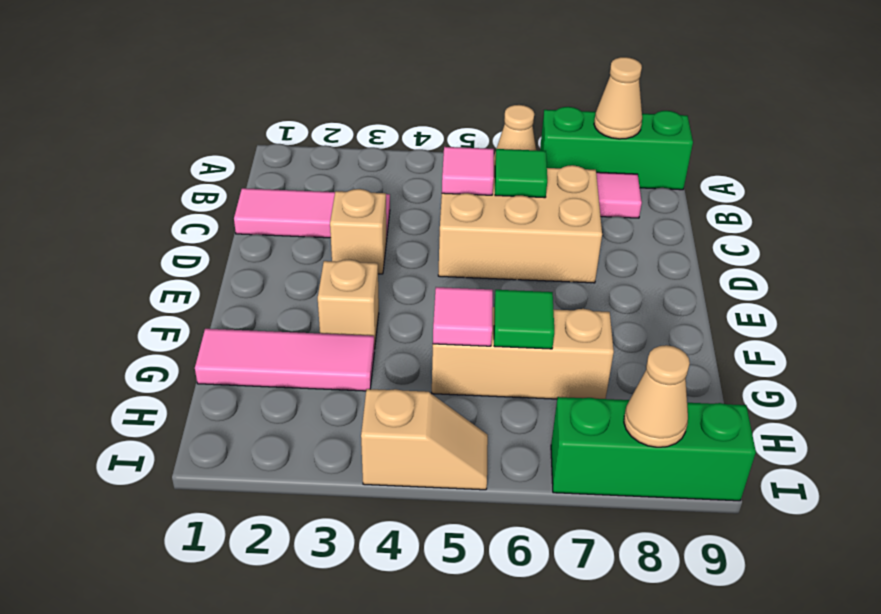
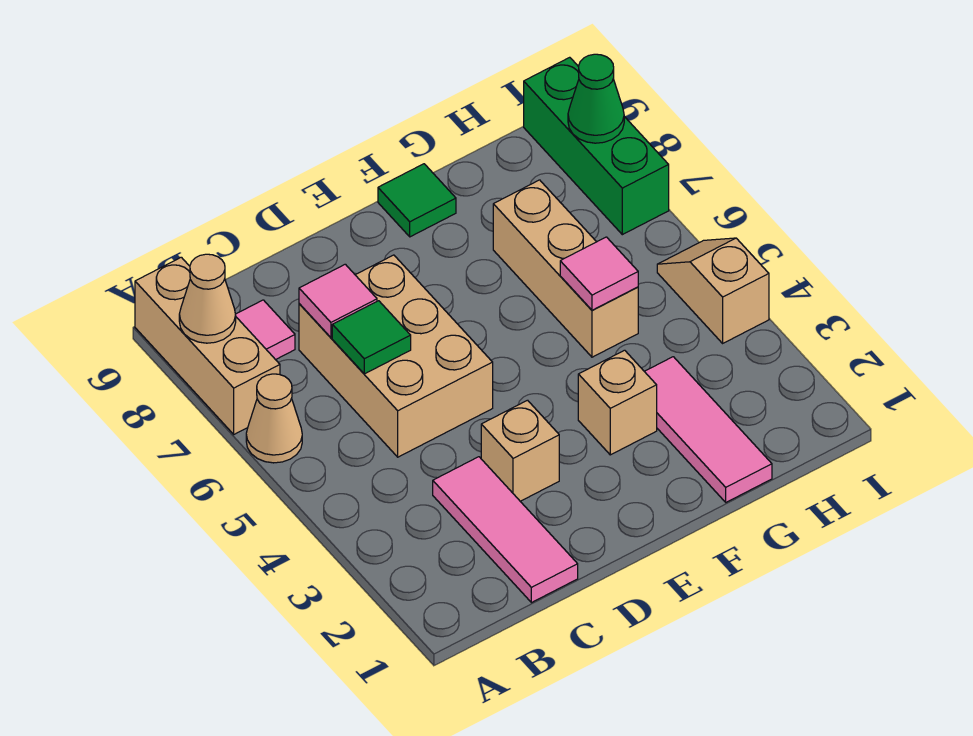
green brick A7:A9 level 1 -> tan brick A7:A9 level 1
pink tile C5 level 2 -> pink tile C7 level 2
green tile G6 level 2 -> green tile F9 level 1
tan cone I8 level 2 -> green cone I8 level 2

